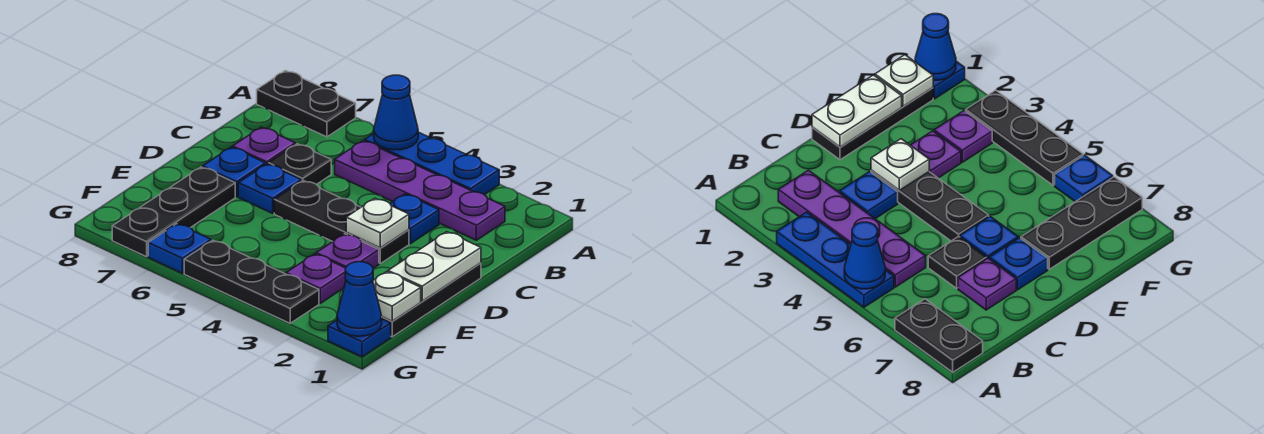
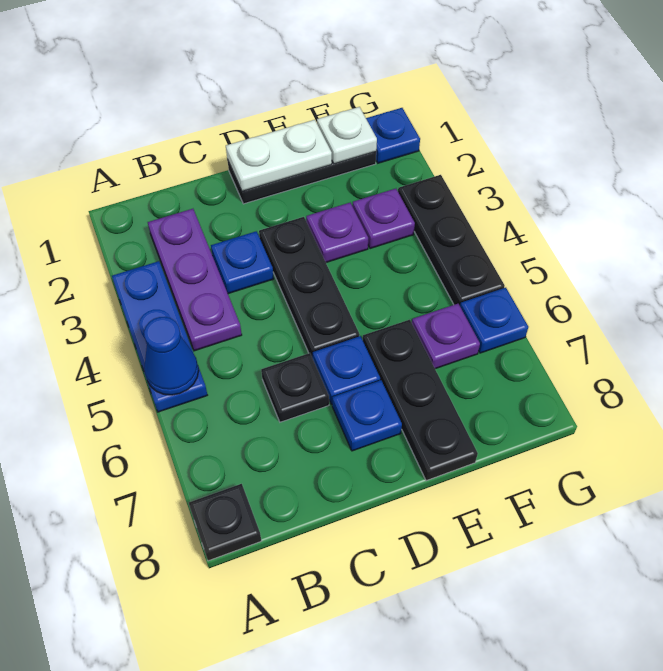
black plate A7:A8 level 1 -> black plate A8 level 1
purple plate B2:B5 level 1 -> purple plate B2:B4 level 1
purple plate C7 level 1 -> purple plate F6 level 1
white plate D3 level 2 -> none
black plate E7:G7 level 1 -> black plate E6:E8 level 1
blue cone G1 level 2 -> none

